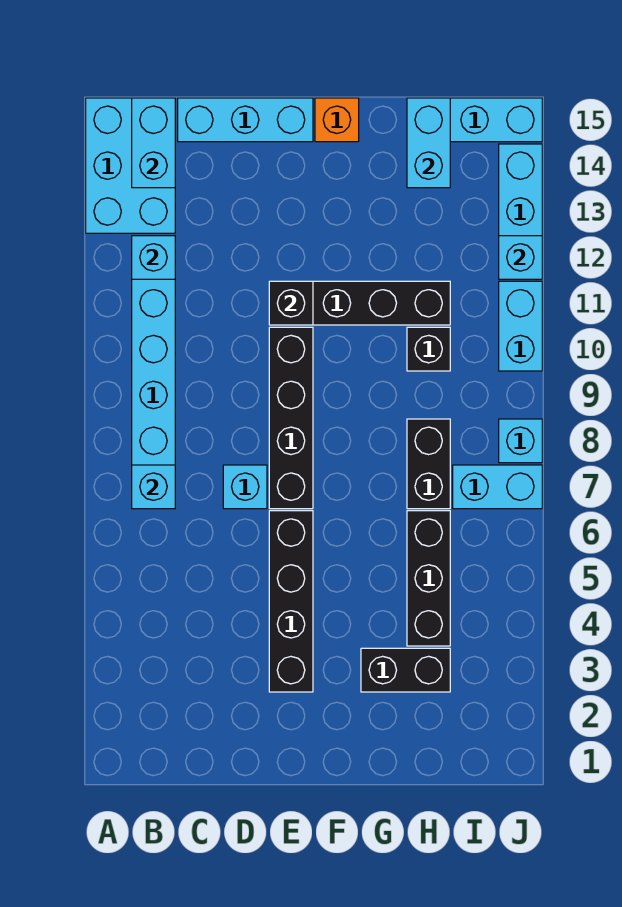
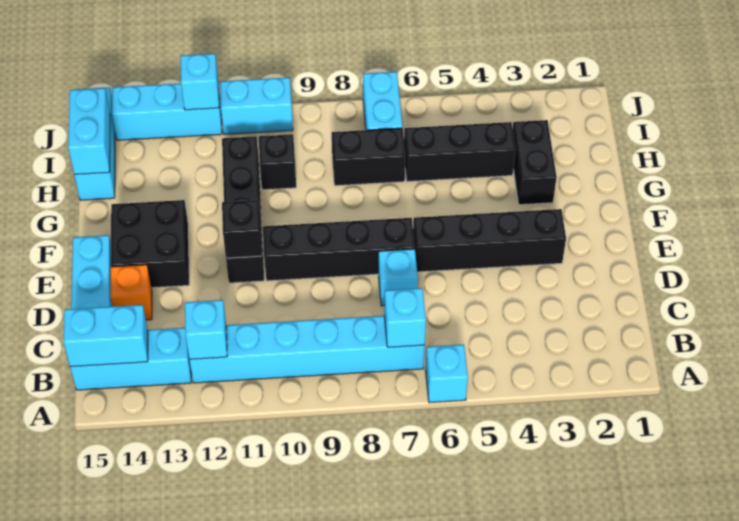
cyan brick A13:B15 level 1 -> cyan brick B13:B15 level 1
none -> black brick E13:F14 level 1
orange brick F15 level 1 -> orange brick D14 level 1
cyan brick H14:H15 level 2 -> cyan brick H15:I15 level 2
cyan brick J8 level 1 -> cyan brick A6 level 1

